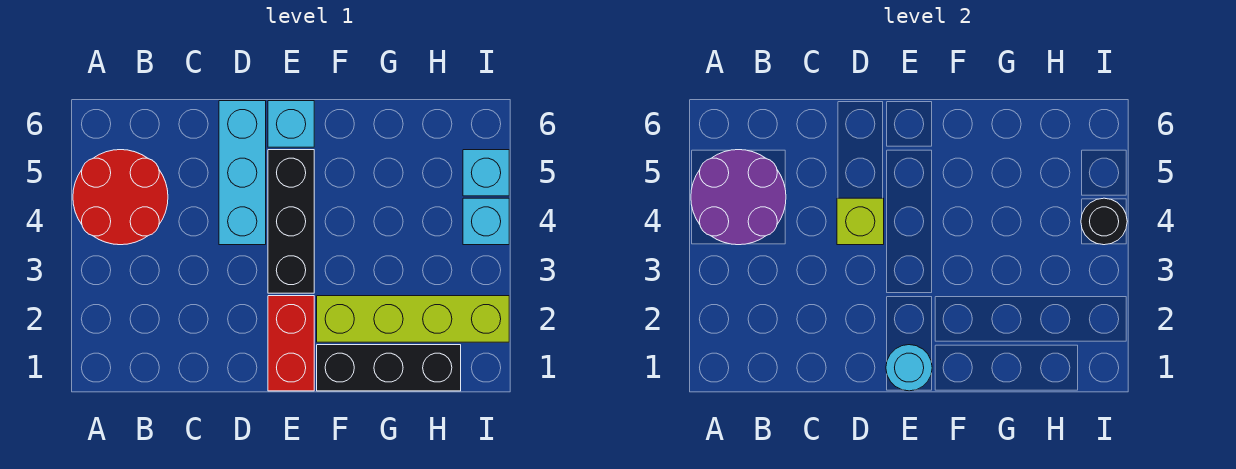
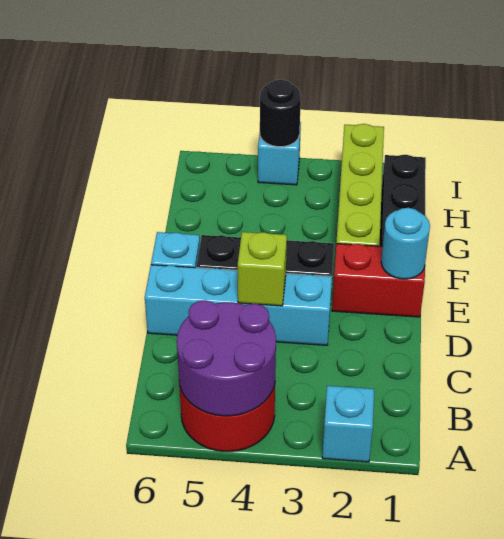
cyan brick D4:D6 level 1 -> cyan brick D3:D6 level 1
cyan brick I5 level 1 -> cyan brick A2 level 1

